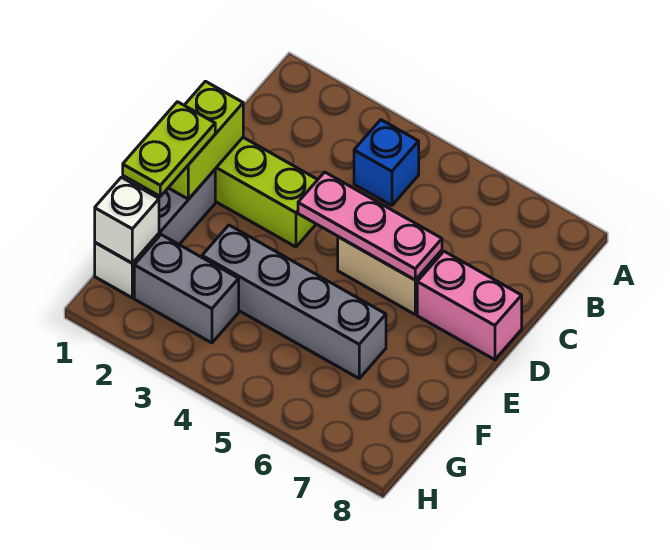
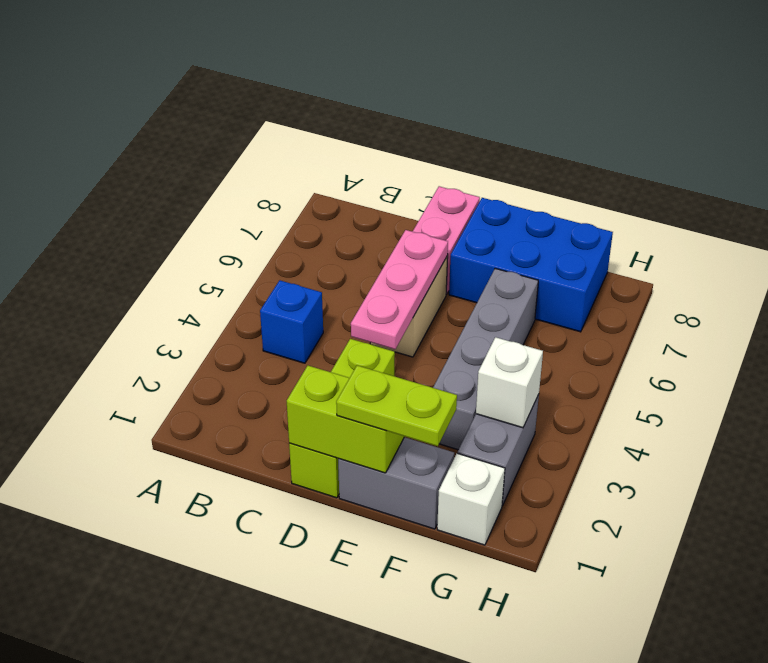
none -> blue brick E7:G8 level 1
white brick G1 level 2 -> white brick G3 level 2

